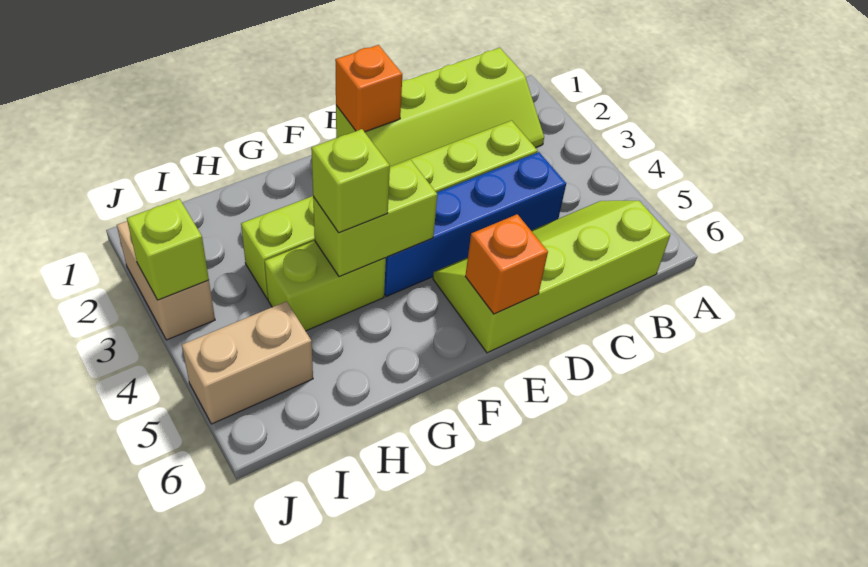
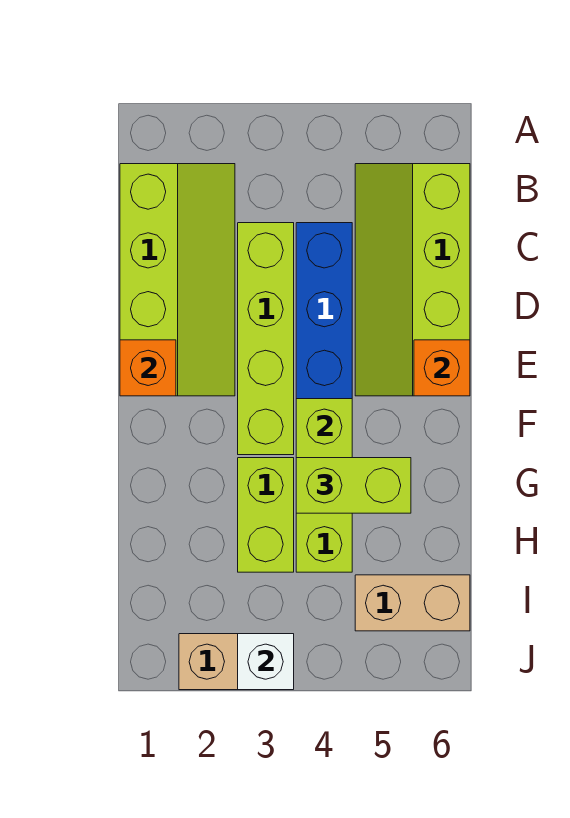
lime brick G4 level 3 -> lime brick G4:G5 level 3
tan brick I5:J5 level 1 -> tan brick I5:I6 level 1
lime brick J3 level 2 -> white brick J3 level 2

